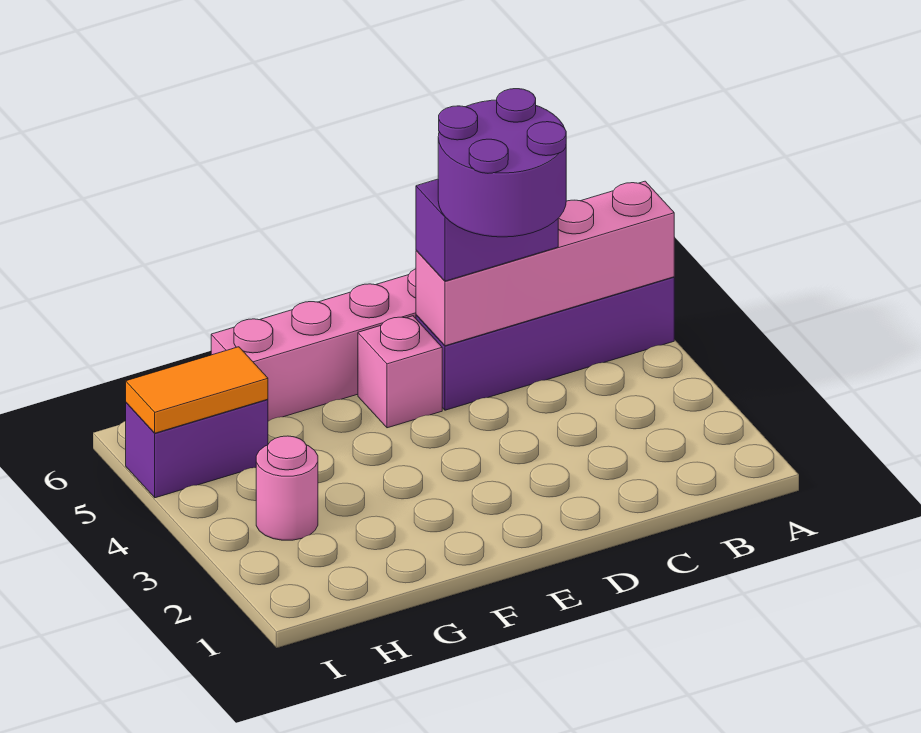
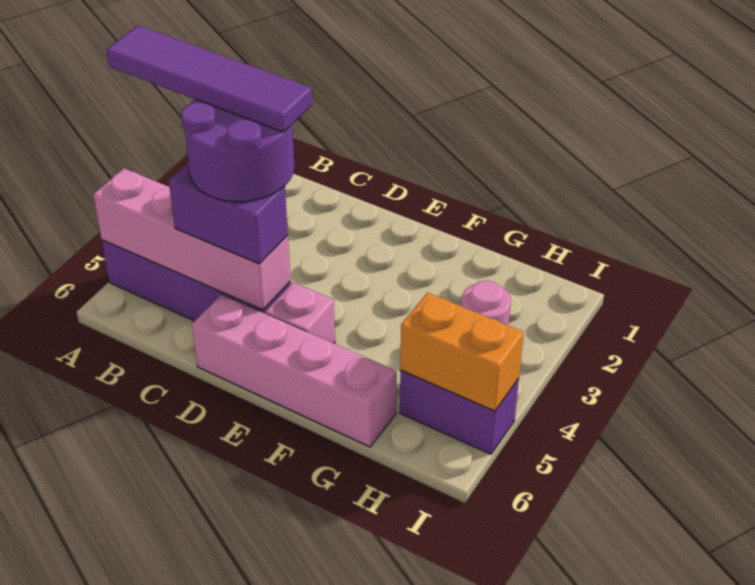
none -> purple tile A4:D4 level 5
orange tile H5:I5 level 2 -> orange brick H5:I5 level 2

